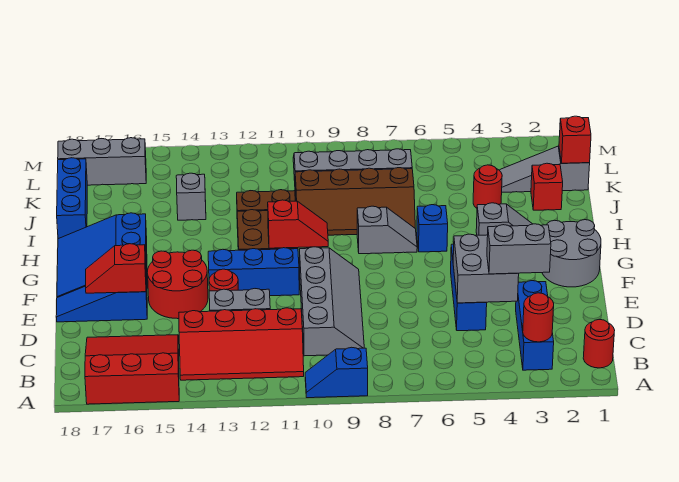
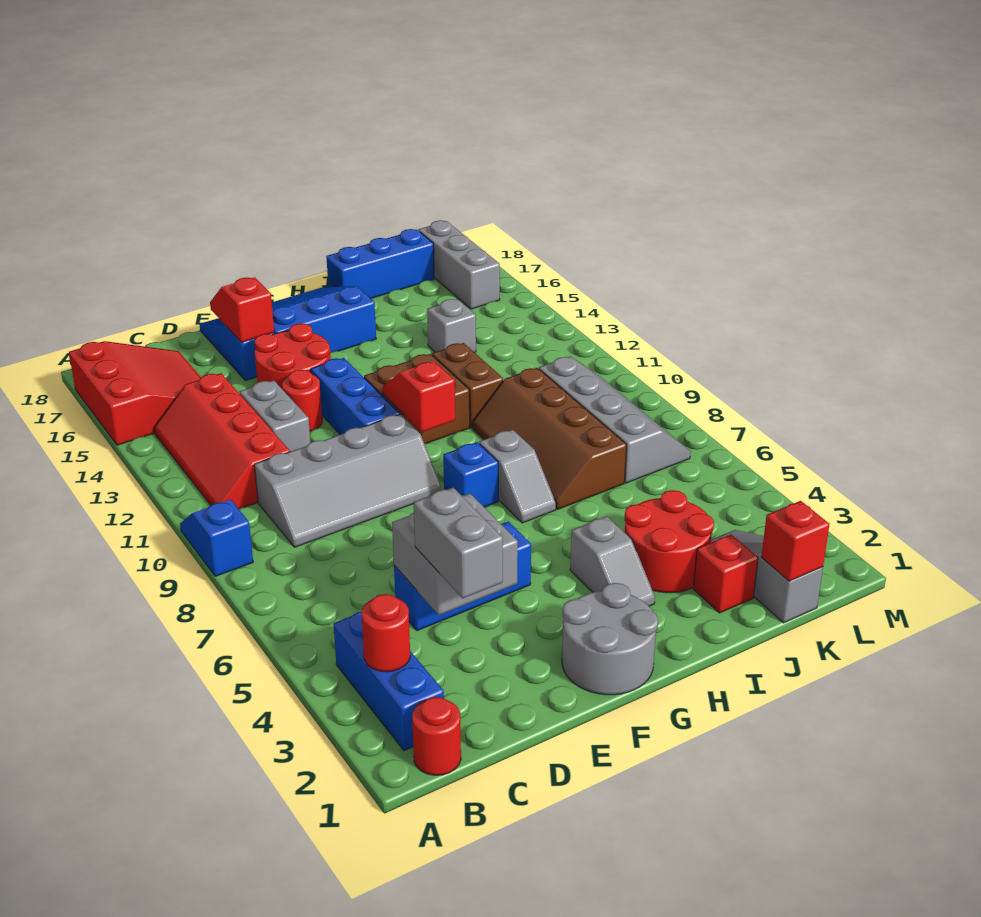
blue brick B3:D3 level 1 -> blue brick B2:B4 level 1
red slope G10:G11 level 2 top 11 -> red slope G10:G11 level 2 top 10
blue brick H6 level 1 -> blue brick G8 level 1
red round brick J4 level 1 -> red round brick I3:J4 level 1

